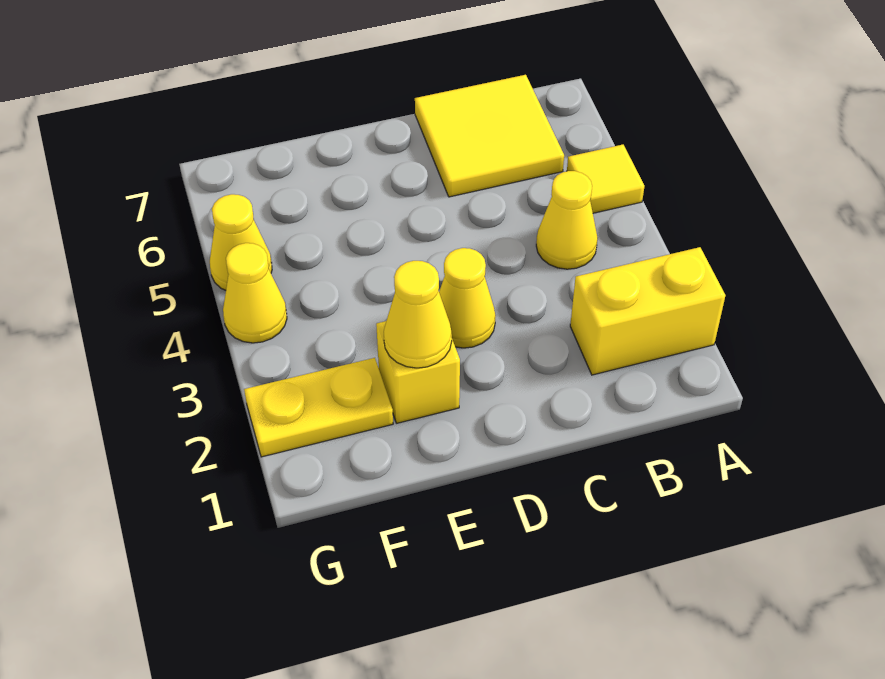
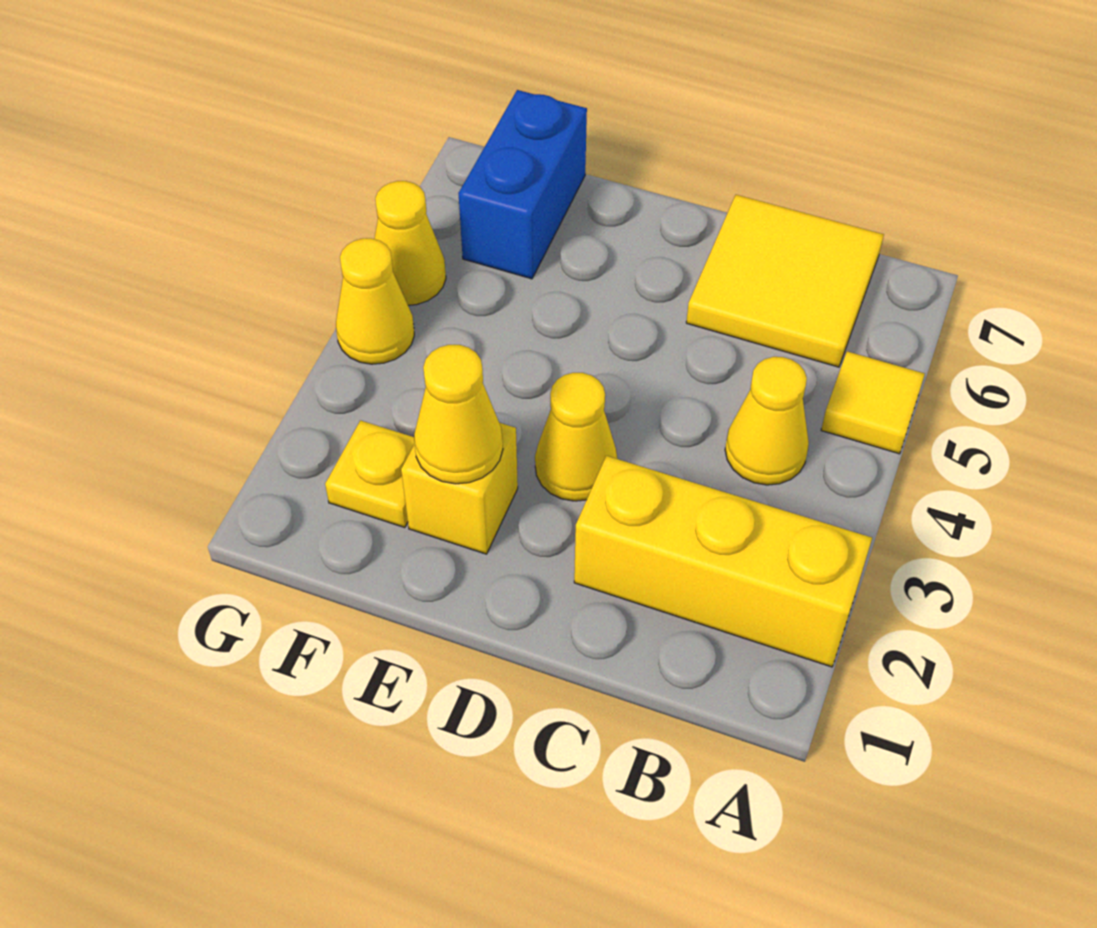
yellow brick A2:B2 level 1 -> yellow brick A2:C2 level 1
yellow plate F2:G2 level 1 -> yellow plate F2 level 1
none -> blue brick F6:F7 level 1

